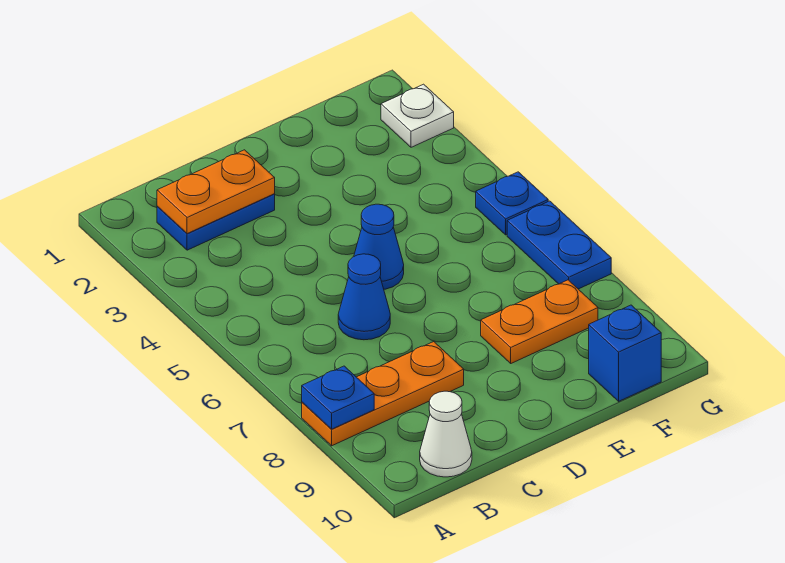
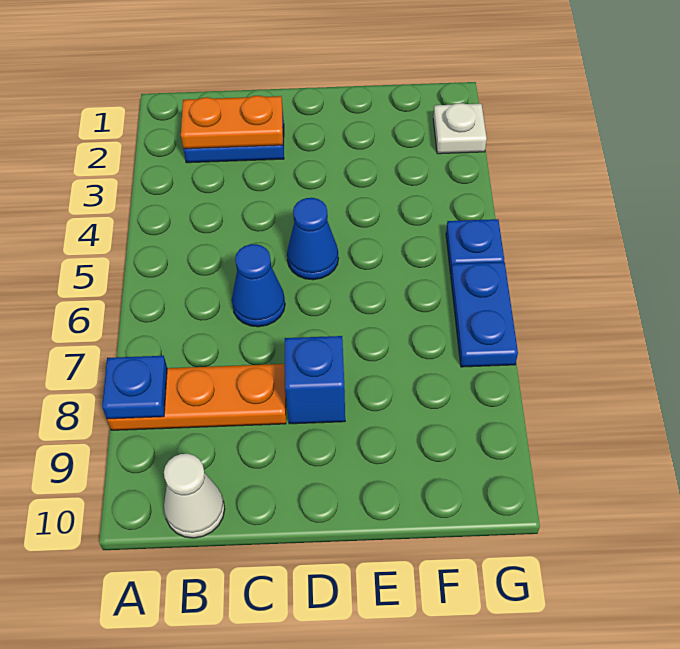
orange plate E8:F8 level 1 -> none
blue brick F10 level 1 -> blue brick D8 level 1

